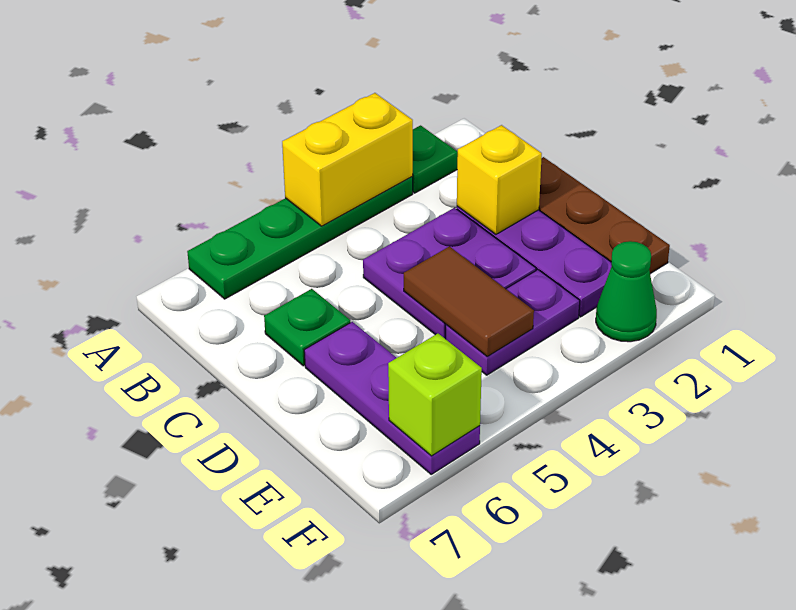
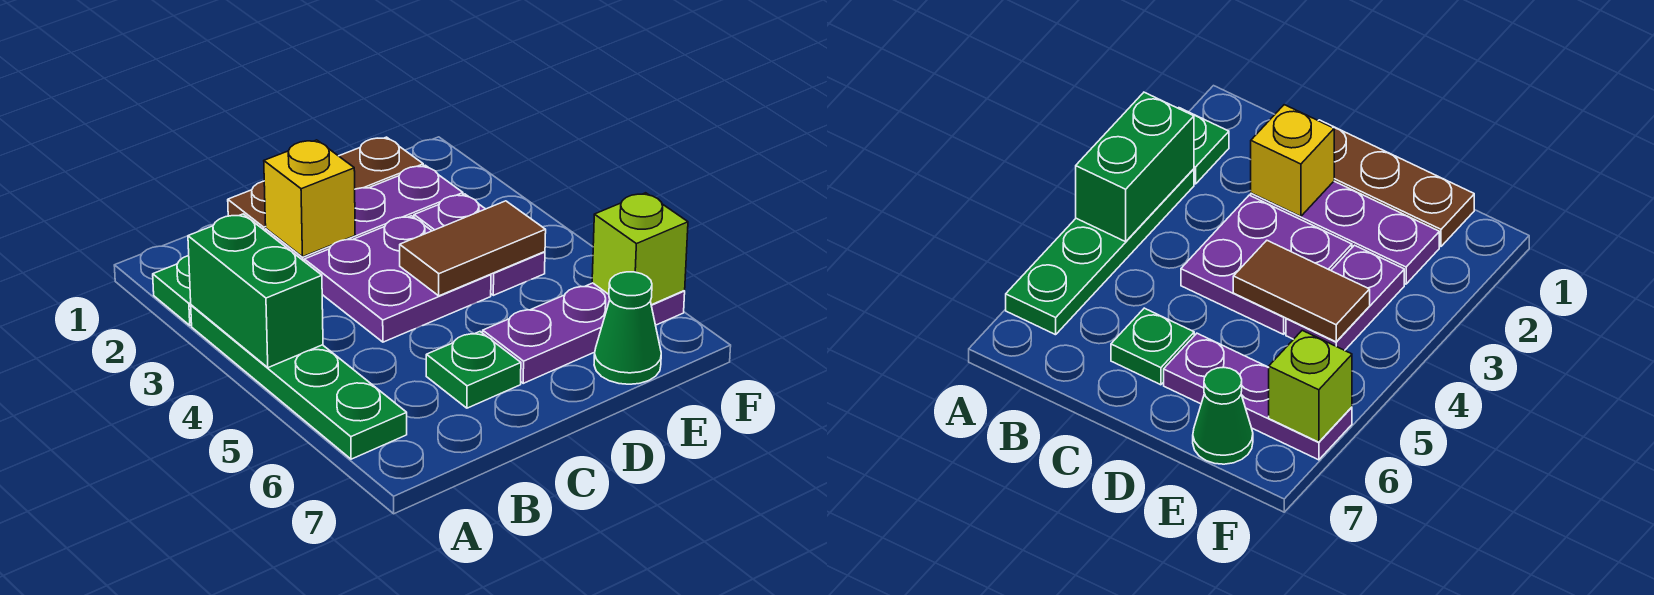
yellow brick A3:A4 level 2 -> green brick A3:A4 level 2
green cone F2 level 1 -> green cone E7 level 1

